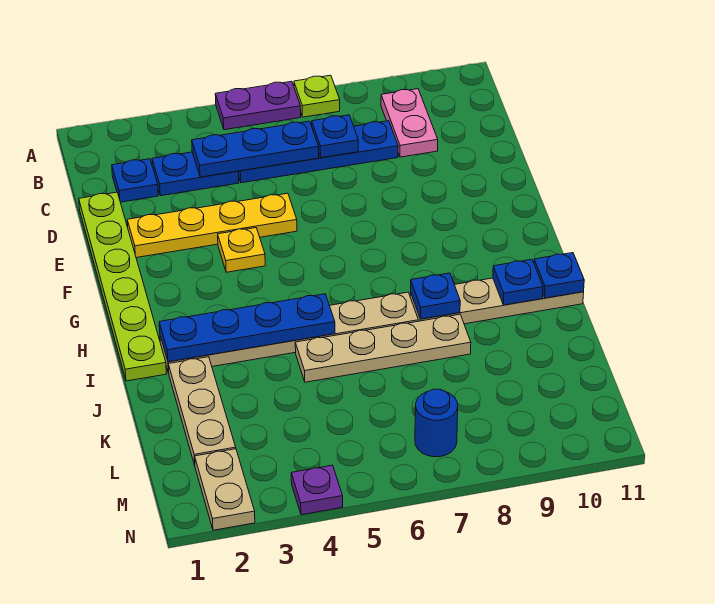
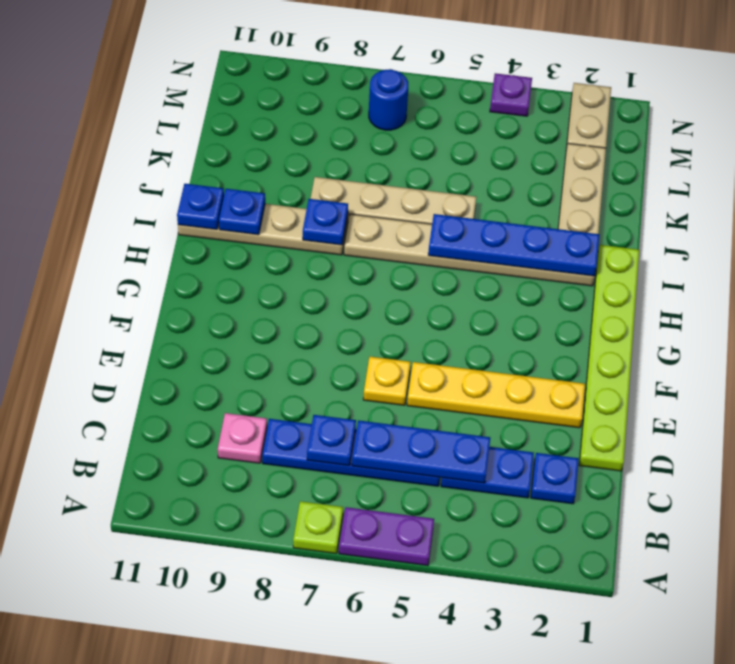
pink plate B9:C9 level 1 -> pink plate C9 level 1
yellow plate F4 level 1 -> yellow plate E6 level 1

